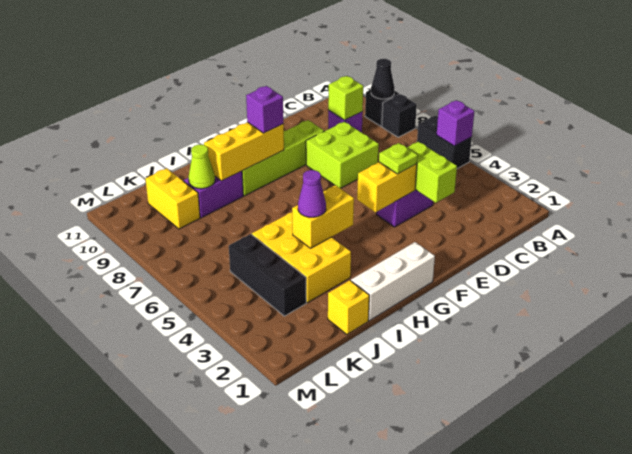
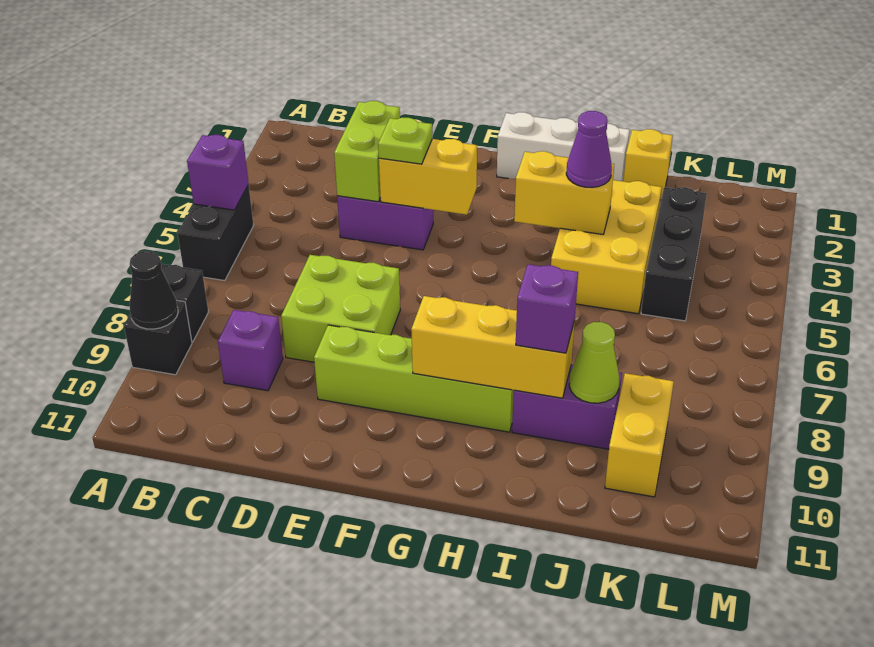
lime brick C9 level 2 -> none
purple brick G9 level 3 -> purple brick I9 level 3

